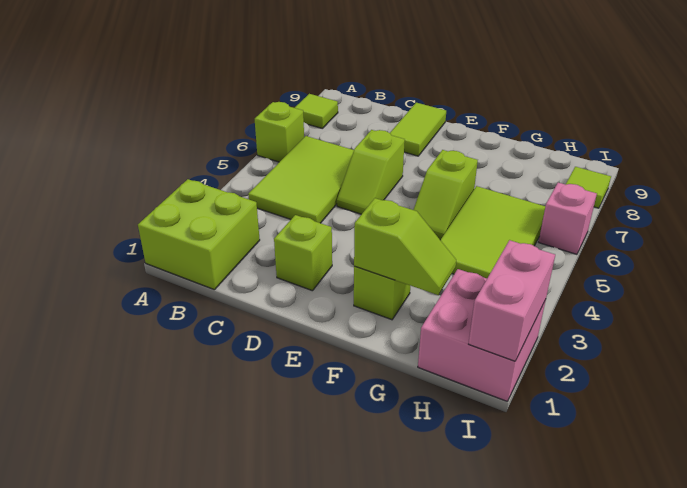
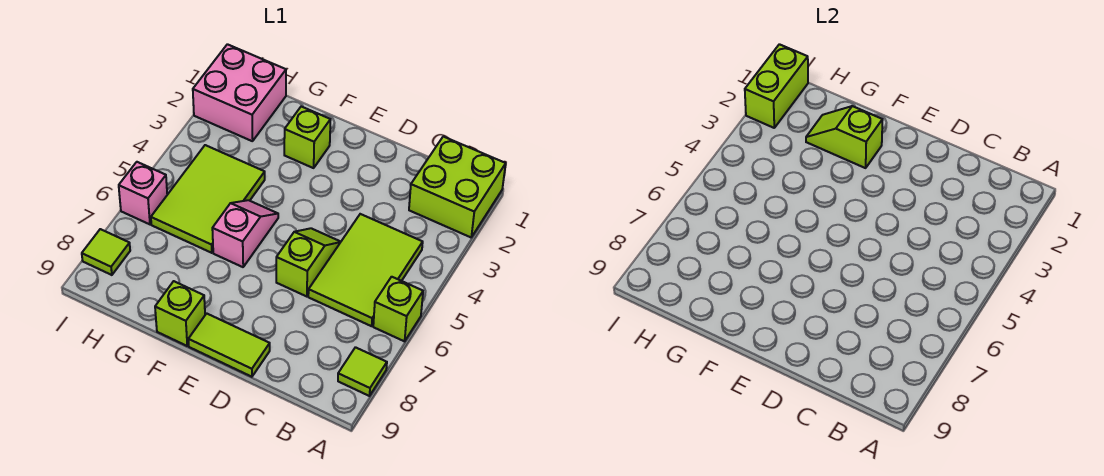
lime brick D2 level 1 -> lime brick F9 level 1
lime tile D8:D9 level 1 -> lime tile D9:E9 level 1
lime slope F5:F6 level 1 top 6 -> pink slope F5:F6 level 1 top 6
pink brick I1:I2 level 2 -> lime brick I1:I2 level 2

